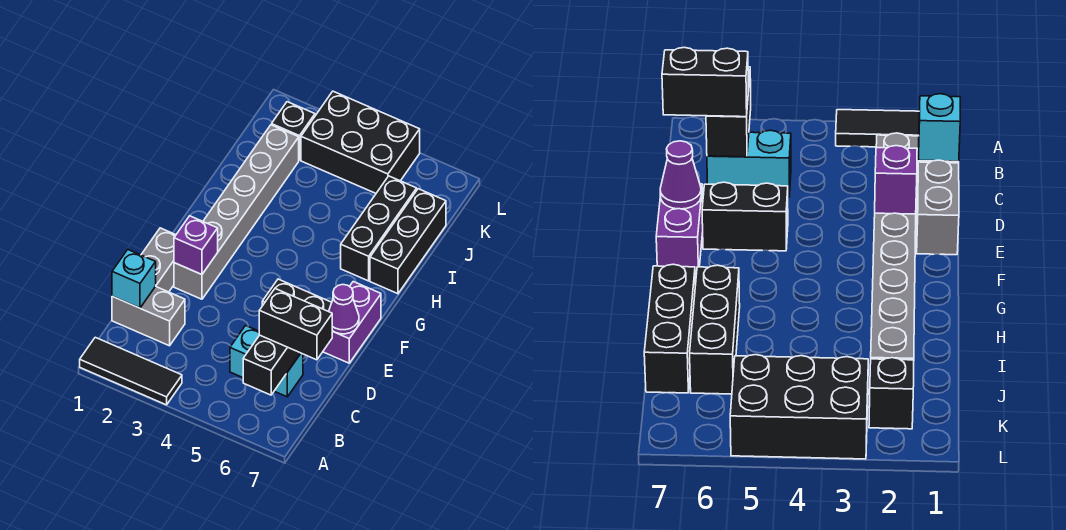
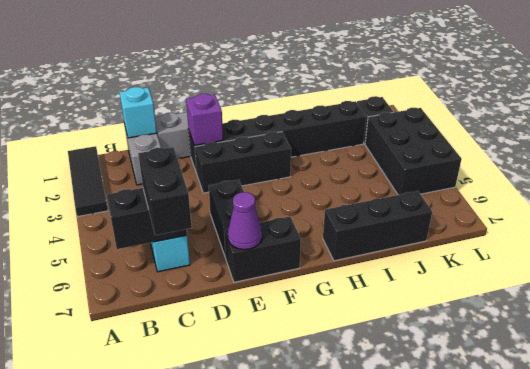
grey brick E2:J2 level 1 -> black brick E2:J2 level 1
purple brick E7:F7 level 1 -> black brick E7:F7 level 1
black brick H6:J6 level 1 -> black brick E3:G3 level 1

